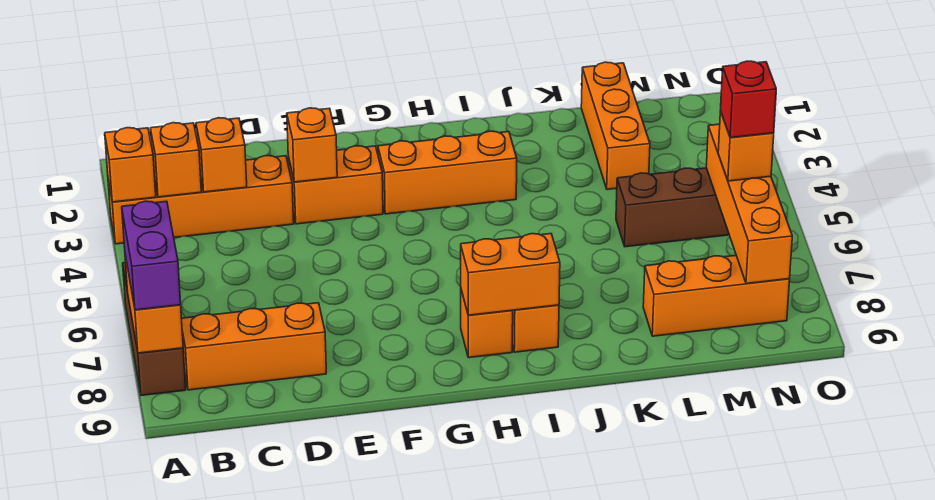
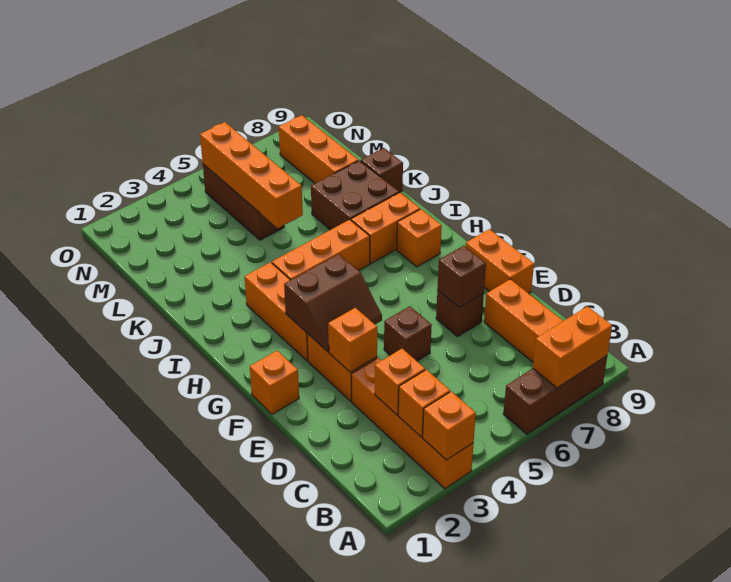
purple brick A7:A8 level 3 -> none
none -> brown brick E5 level 1
none -> brown brick E7 level 1
none -> brown brick E7 level 2
none -> brown slope F3:G4 level 2 top G
orange brick H8:I8 level 2 -> orange brick E9:F9 level 1
none -> brown brick J7:K8 level 1
none -> brown brick K9 level 1
orange brick L1:L3 level 1 -> orange brick I4:I6 level 1
orange brick N5:N8 level 2 -> orange brick K5:N5 level 2
orange brick N6 level 3 -> orange brick F1 level 1
red brick N6 level 4 -> none

